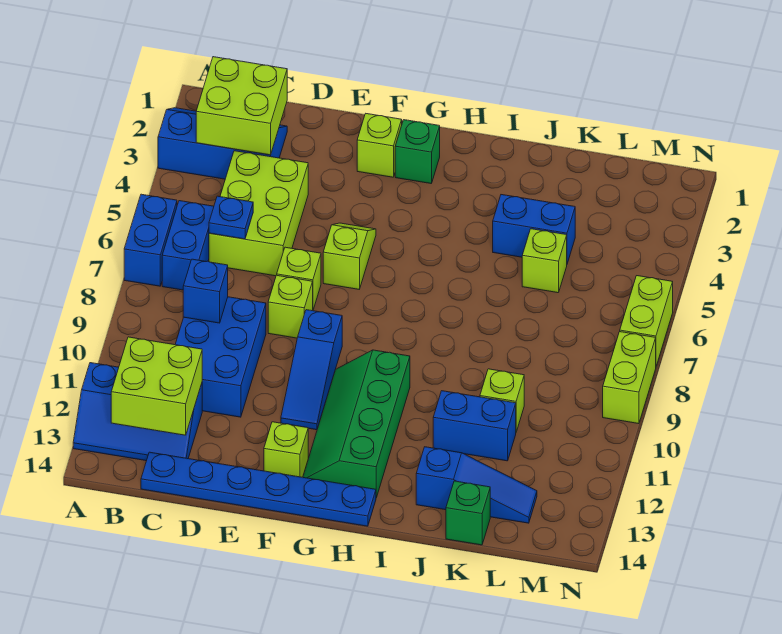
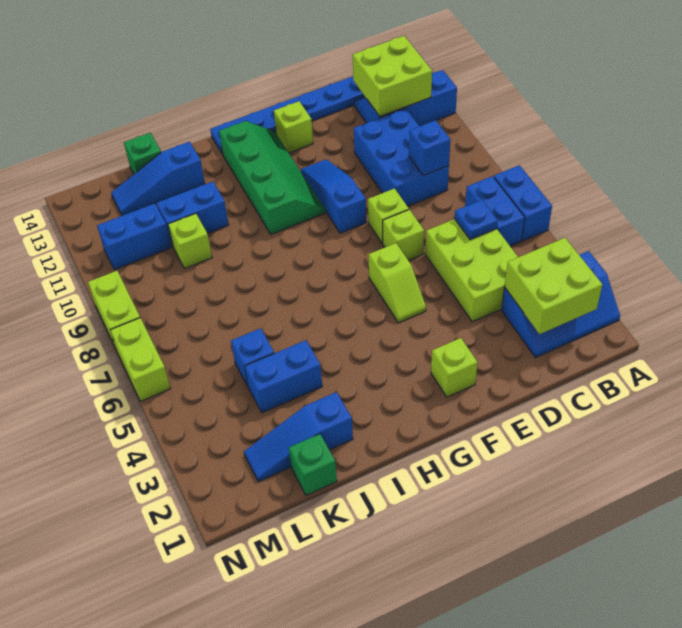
green brick G2 level 1 -> green brick K1 level 1
none -> blue slope J2:L2 level 1 top J
lime brick K5 level 1 -> blue brick K5 level 1
none -> blue brick L11:M11 level 1

